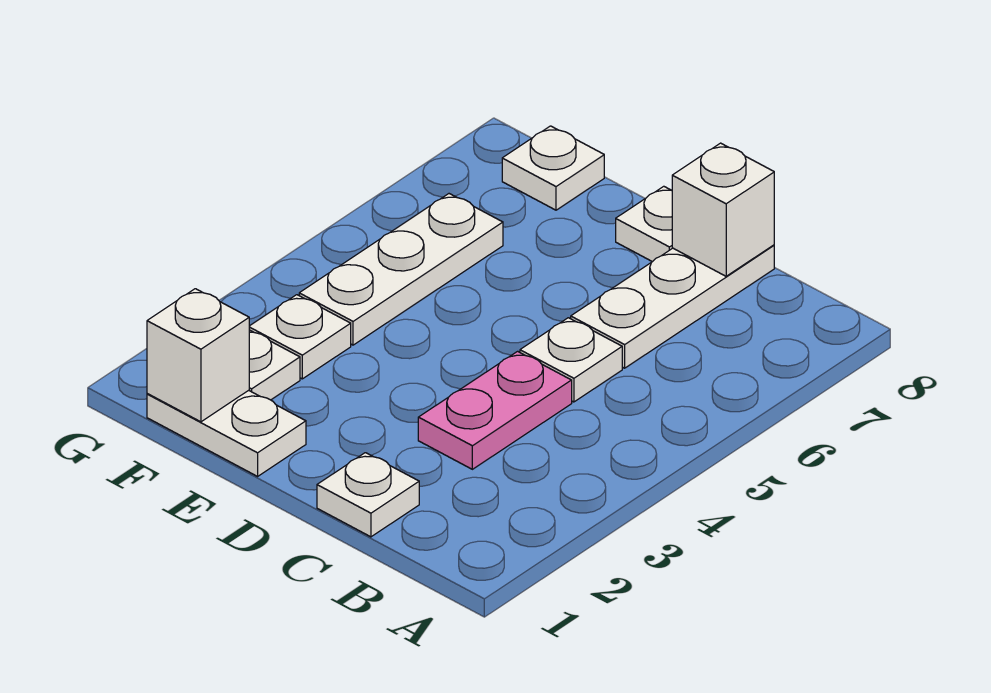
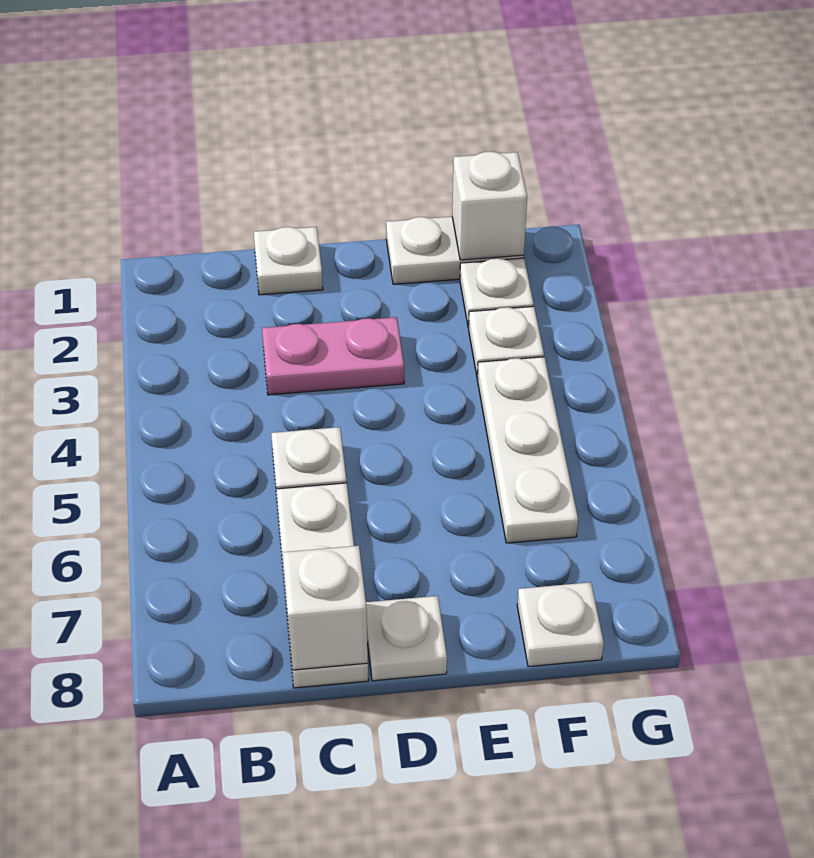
pink plate C3:C4 level 1 -> pink plate C3:D3 level 1

